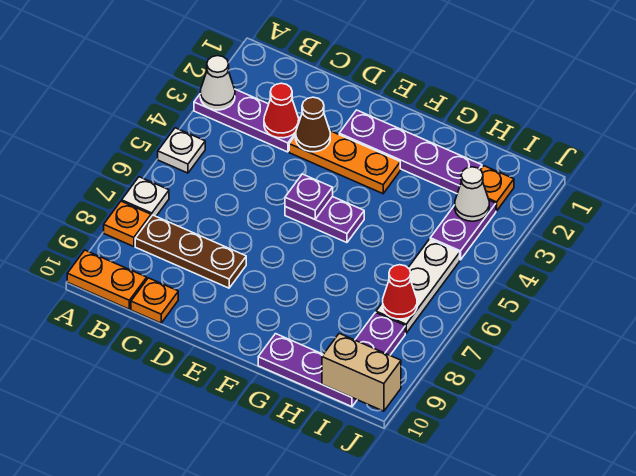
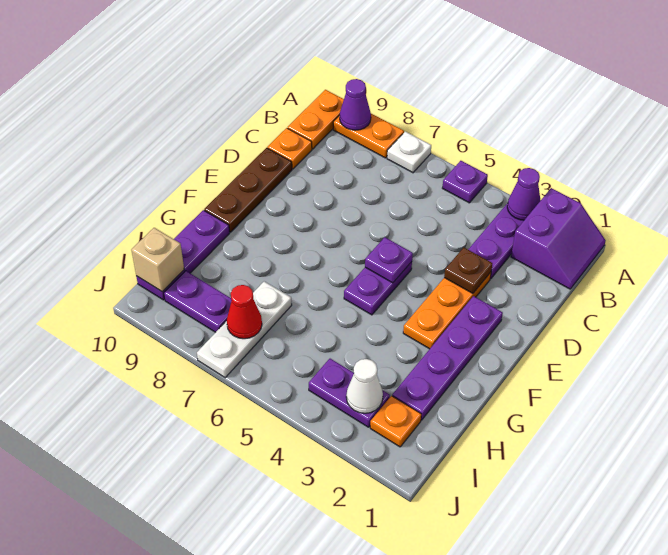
none -> purple slope A1:B2 level 1 top 2
white cone A3 level 2 -> purple cone A3 level 2
white plate A5 level 1 -> purple plate A5 level 1
orange plate A8 level 1 -> orange plate A8:A9 level 1
none -> purple cone A9 level 2
brown plate B8:D8 level 1 -> brown plate D10:F10 level 1
red cone C3 level 2 -> none
brown cone D3 level 2 -> brown plate D3 level 2
white plate I5:I7 level 1 -> white plate H7:J7 level 1
tan brick I10:J10 level 2 -> tan brick I10 level 2

